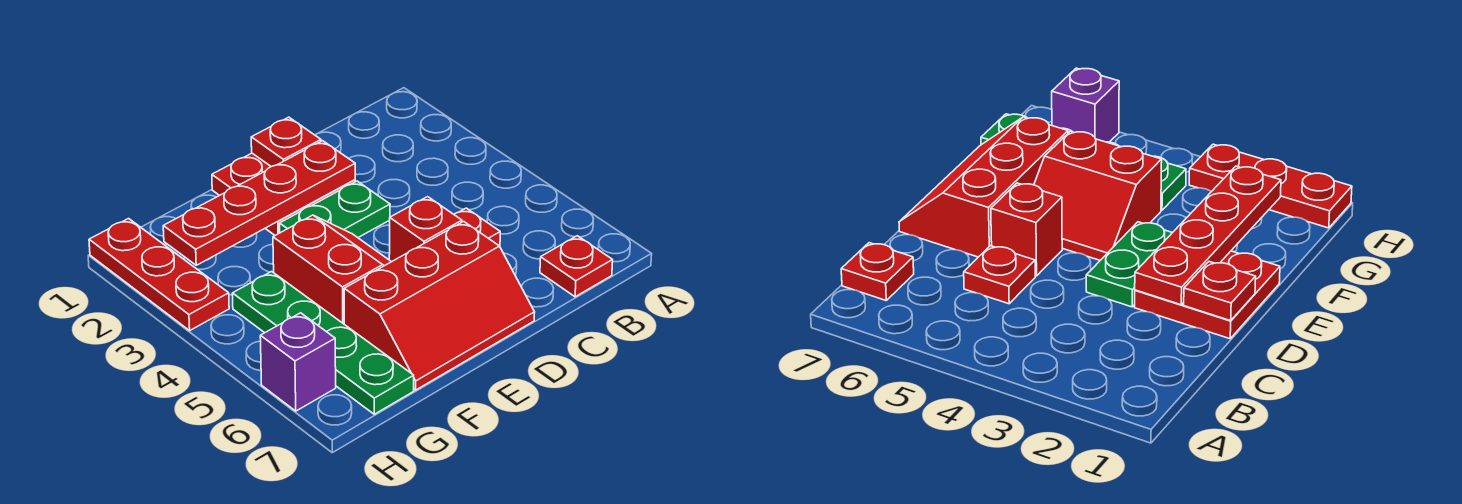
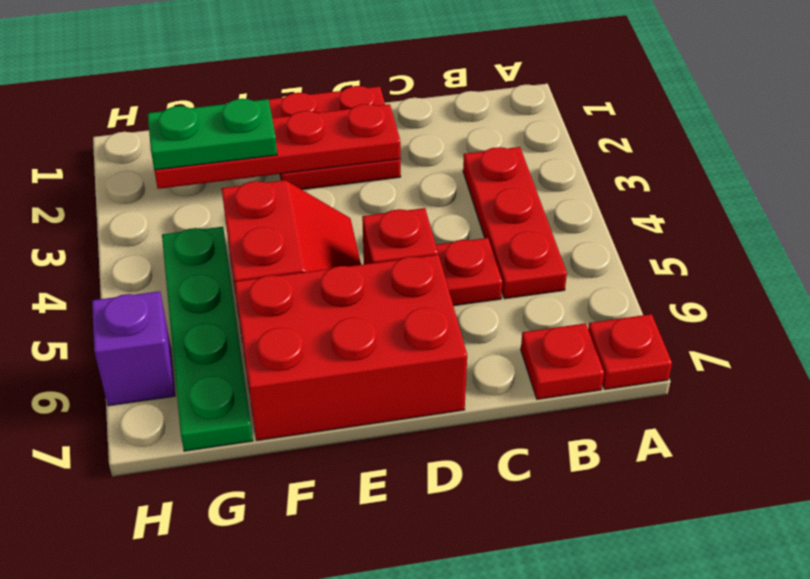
red plate D1 level 2 -> red plate A7 level 1
green plate D3:E3 level 1 -> green plate F2:G2 level 3
red slope D6:F7 level 1 top 6 -> red brick D6:F7 level 1
red plate H1:H3 level 1 -> red plate B3:B5 level 1

